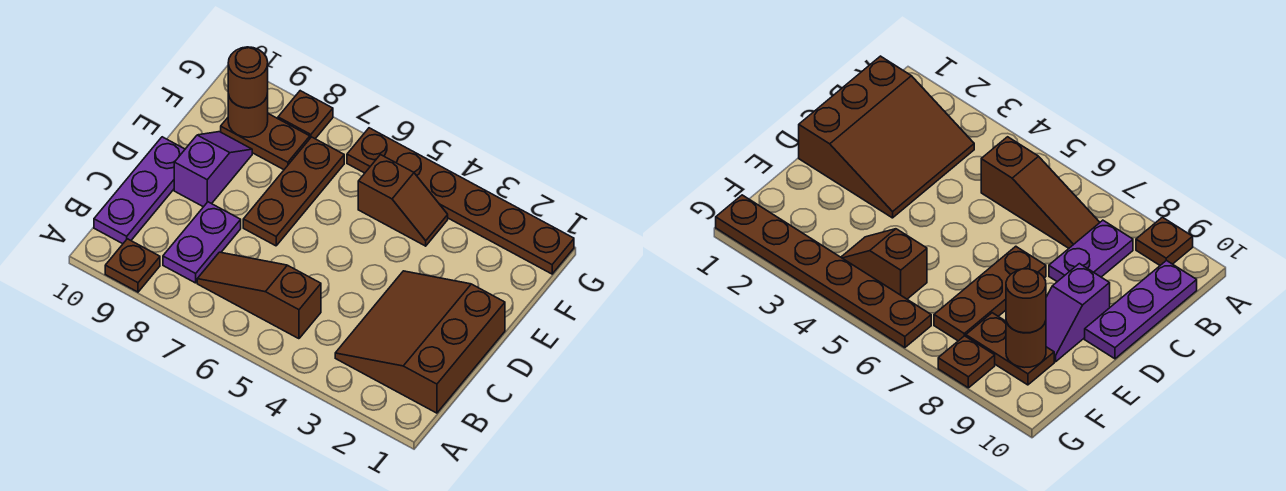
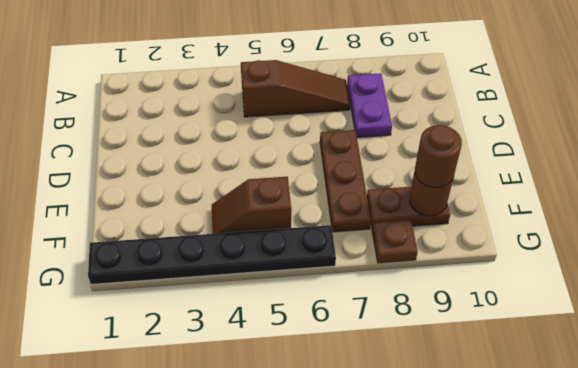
brown plate A9 level 1 -> none
brown slope B1:D3 level 1 top 1 -> none
purple plate B10:D10 level 1 -> none
purple slope D9:E9 level 1 top D -> none
brown plate G1:G6 level 1 -> black plate G1:G6 level 1

